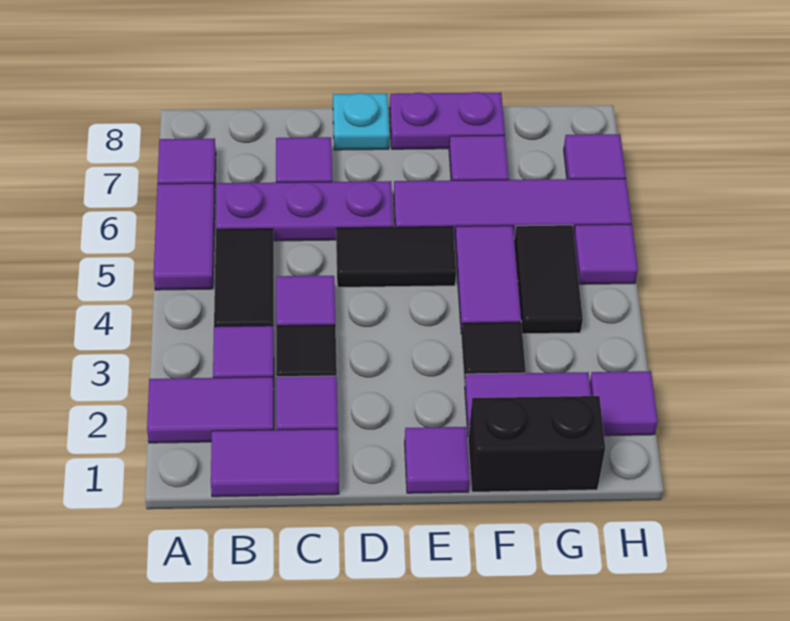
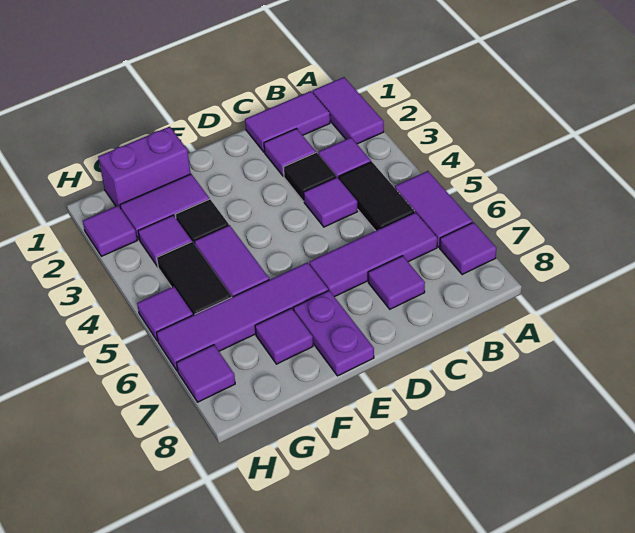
purple tile A2:B2 level 1 -> purple tile A1:A2 level 1
purple plate B6:D6 level 1 -> purple tile B6:D6 level 1
black tile D5:E5 level 1 -> none
cyan plate D8 level 1 -> none
purple tile E1 level 1 -> purple tile G3 level 1
purple plate E8:F8 level 1 -> purple plate E7:E8 level 1
black brick F1:G1 level 1 -> purple brick F1:G1 level 1

